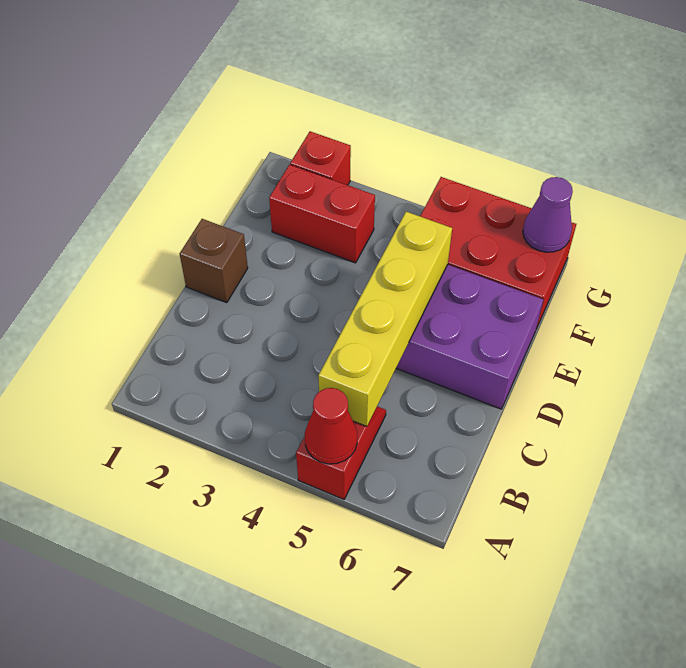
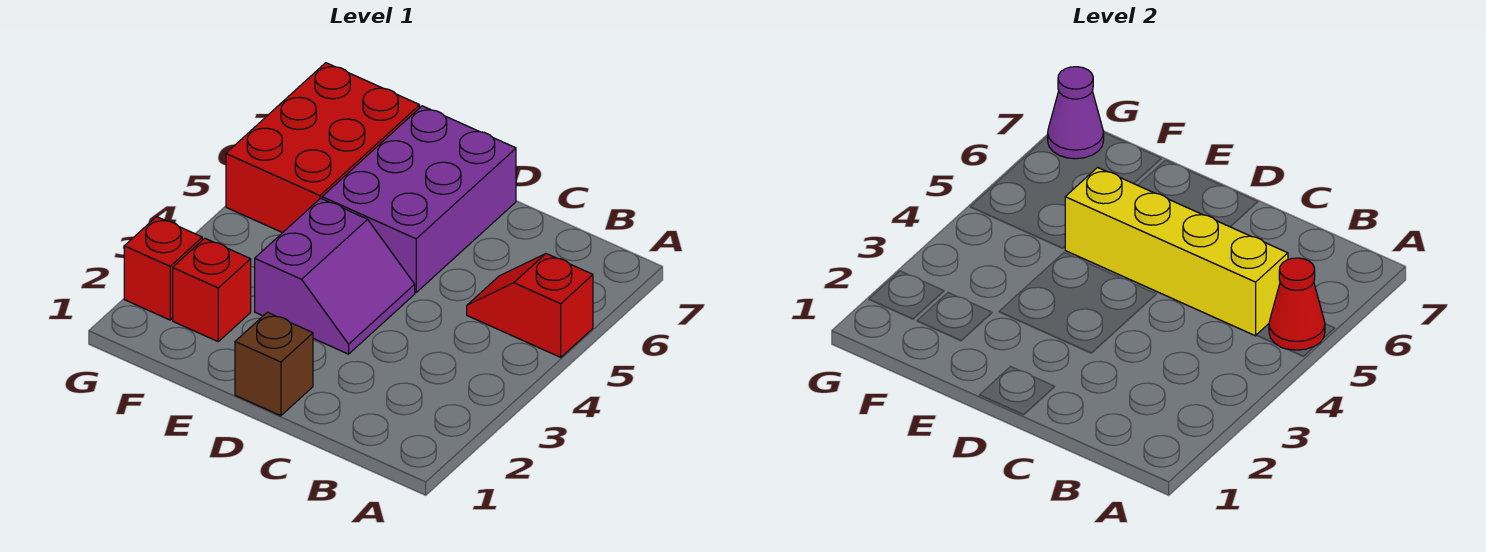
none -> purple slope D3:E4 level 1 top E
red brick F2:F3 level 1 -> red brick F2 level 1

